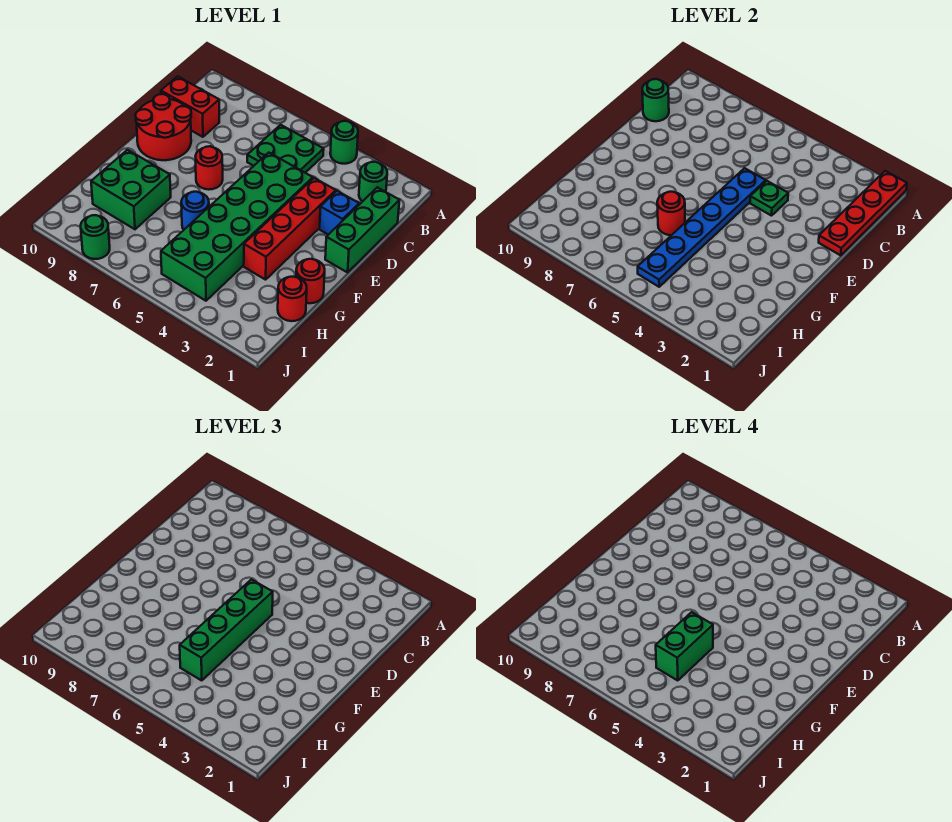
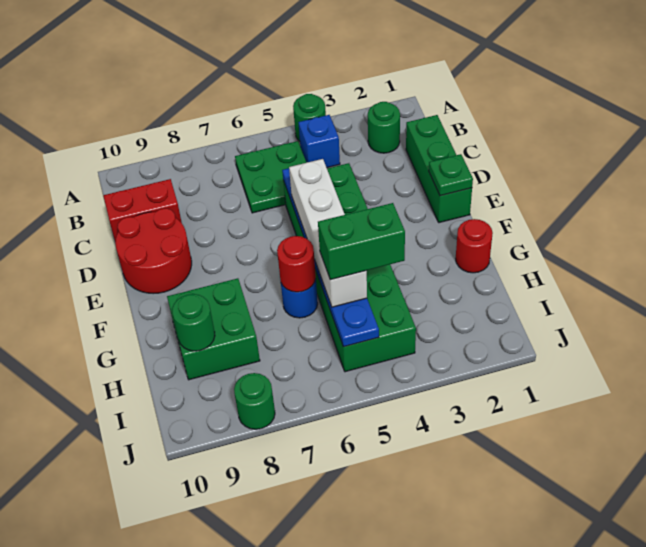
red plate A1:D1 level 2 -> none
green round brick C10 level 2 -> green round brick H9 level 2
blue brick D2 level 1 -> blue brick B4 level 1
red brick D3:G3 level 1 -> none
green plate D4 level 2 -> green plate E1 level 2
green brick E5:H5 level 3 -> white brick E5:H5 level 3
red round brick E7 level 1 -> none
green brick G5:H5 level 4 -> green brick H4:H5 level 4
red round brick H1 level 1 -> none

